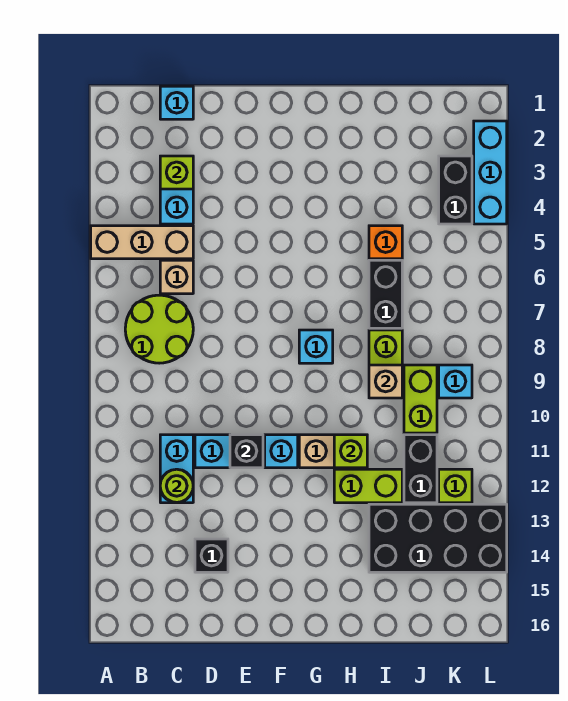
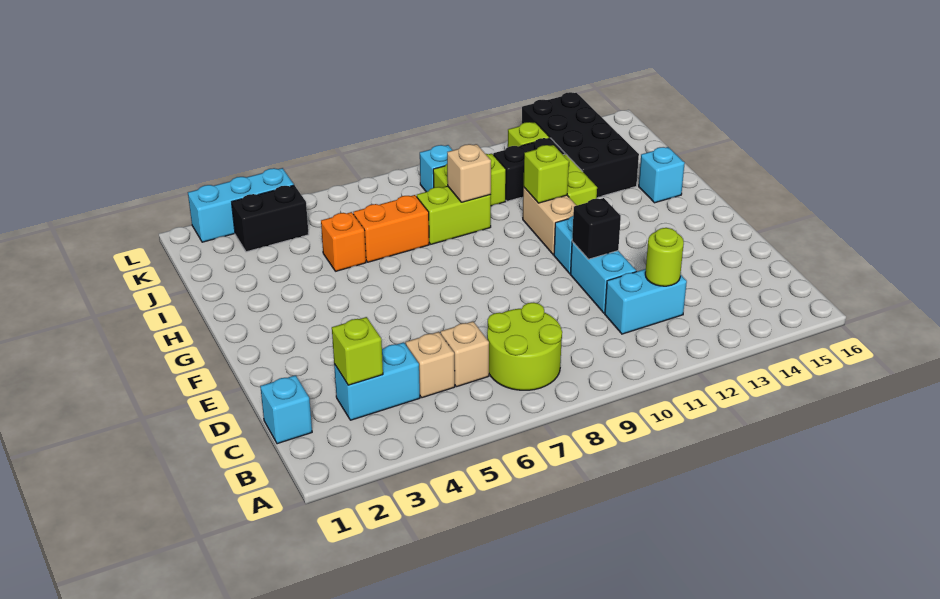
tan brick A5:C5 level 1 -> tan brick C5 level 1
black brick D14 level 1 -> none
cyan brick G8 level 1 -> cyan brick H15 level 1
black brick I6:I7 level 1 -> orange brick I6:I7 level 1

